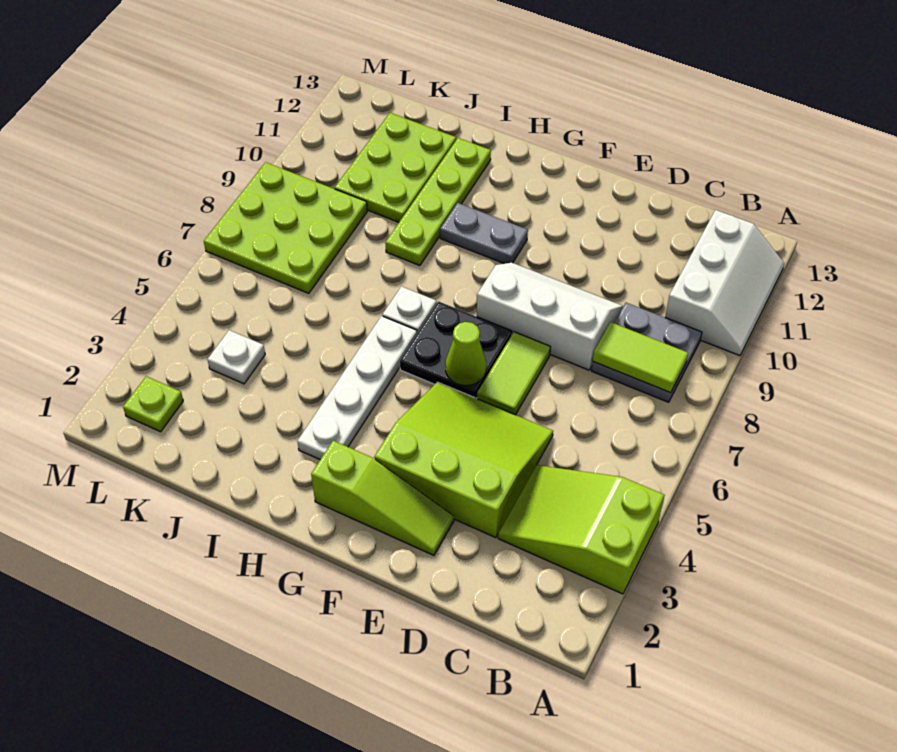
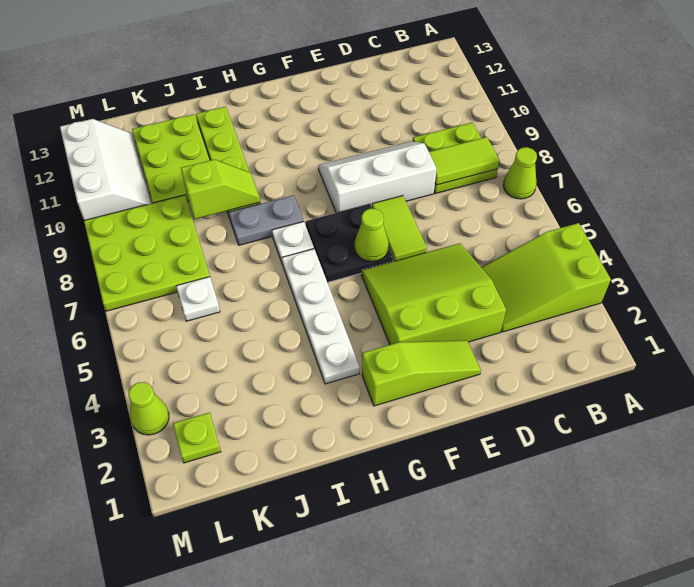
none -> lime cone A7 level 1
white slope A10:B12 level 1 top B -> white slope L10:M12 level 1 top M
grey plate B8:C9 level 1 -> lime plate B8:C9 level 1
grey plate G10:H10 level 1 -> grey plate H8:I8 level 1
none -> lime slope I9:J9 level 2 top J
white plate K4 level 1 -> white plate K6 level 1
none -> lime cone M3 level 1

